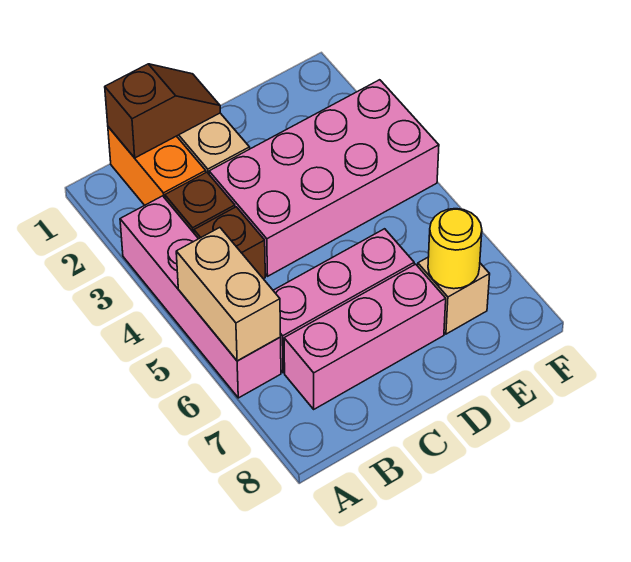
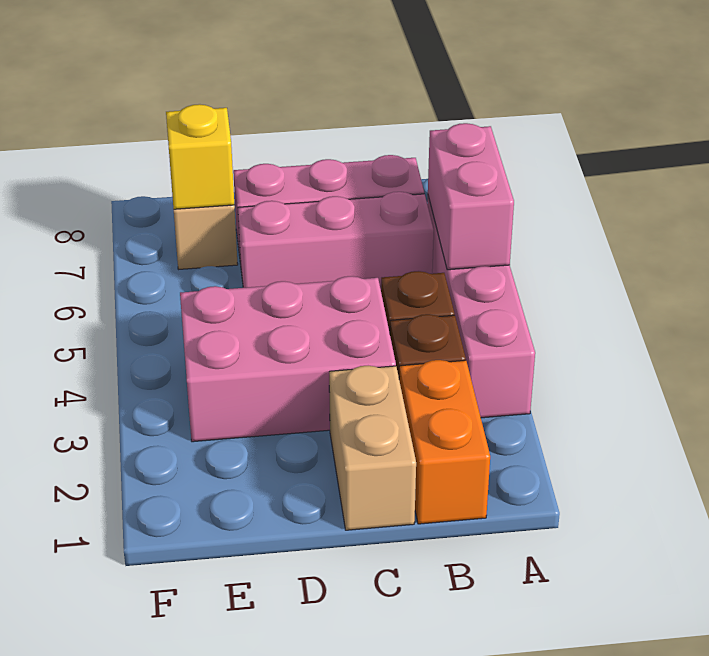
tan brick A5:A6 level 2 -> pink brick A5:A6 level 2
brown slope B1:C1 level 2 top B -> none
pink brick C3:F4 level 1 -> pink brick C3:E4 level 1
yellow round brick E7 level 2 -> yellow brick E7 level 2

